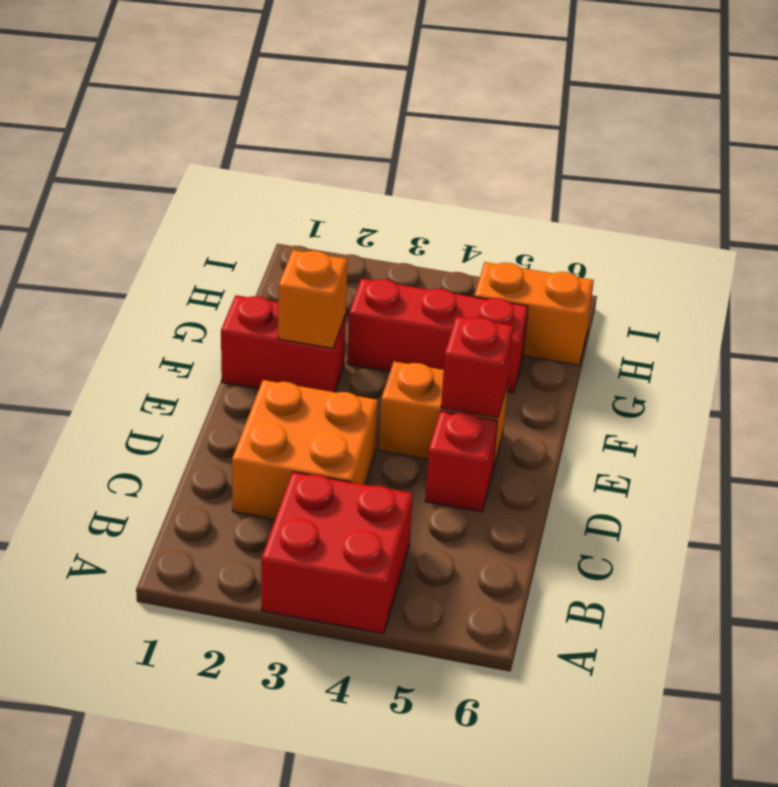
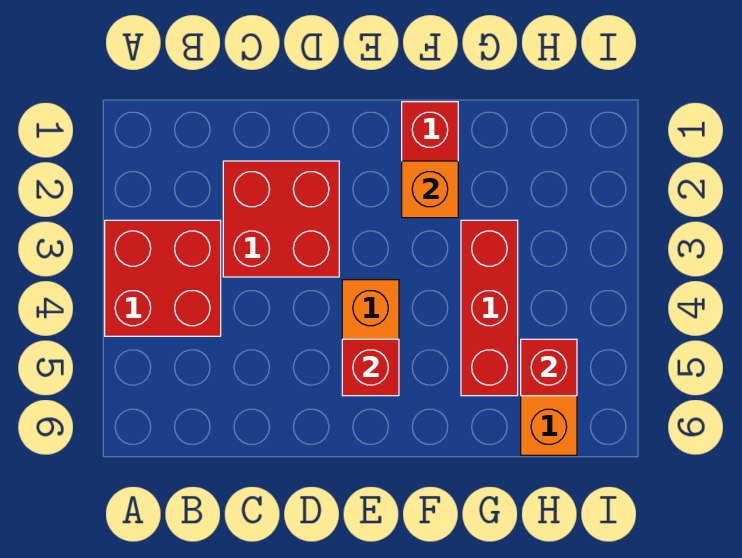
orange brick C2:D3 level 1 -> red brick C2:D3 level 1
red brick D5 level 1 -> red brick H5 level 2

